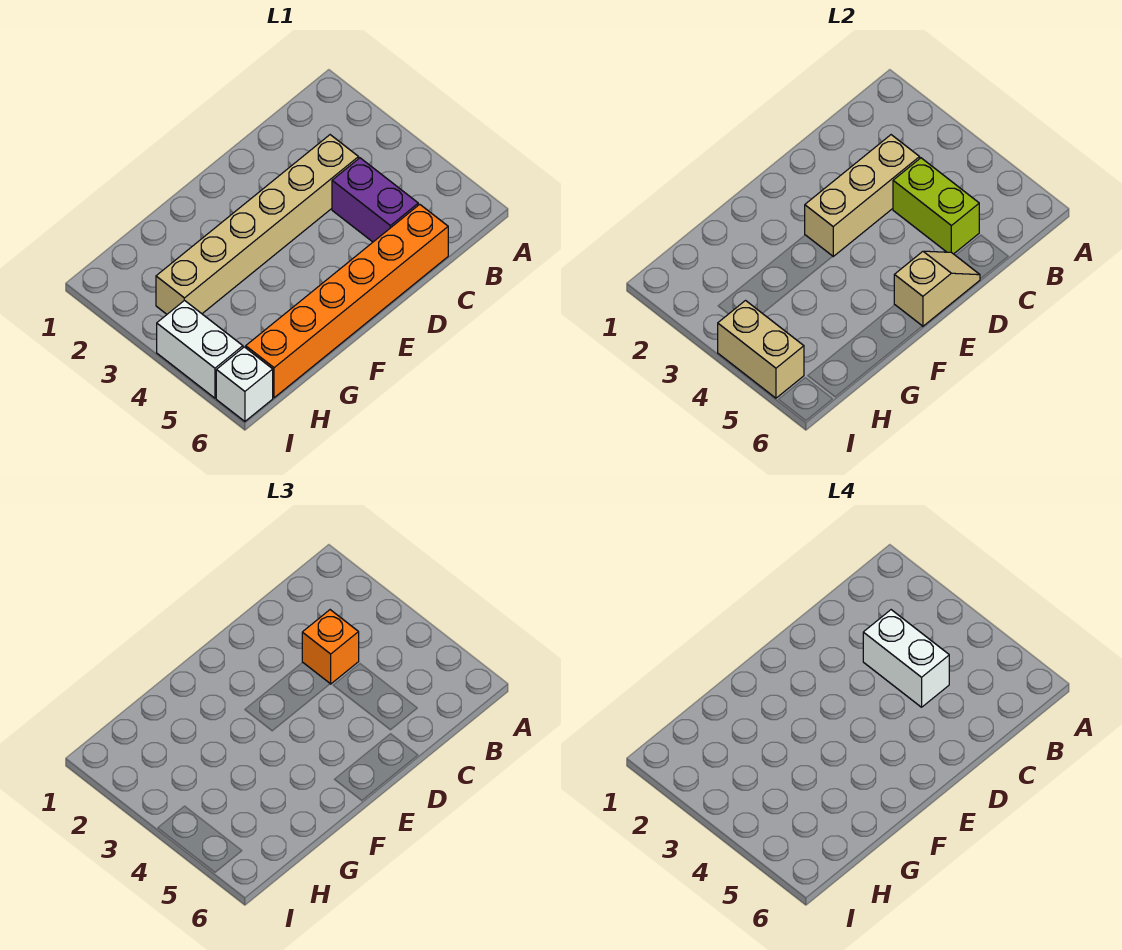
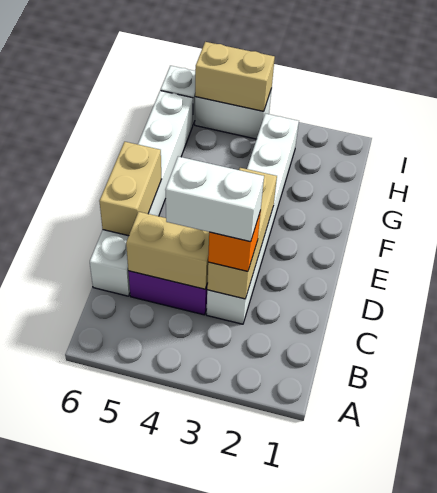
tan brick C3:H3 level 1 -> white brick C3:H3 level 1
lime brick C4:C5 level 2 -> tan brick C4:C5 level 2
orange brick C6:H6 level 1 -> white brick C6:H6 level 1
tan slope D6:E6 level 2 top E -> tan brick D6:E6 level 2

